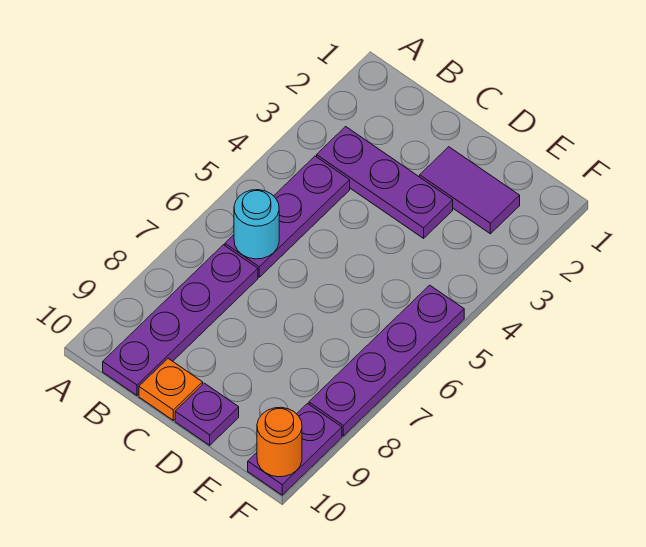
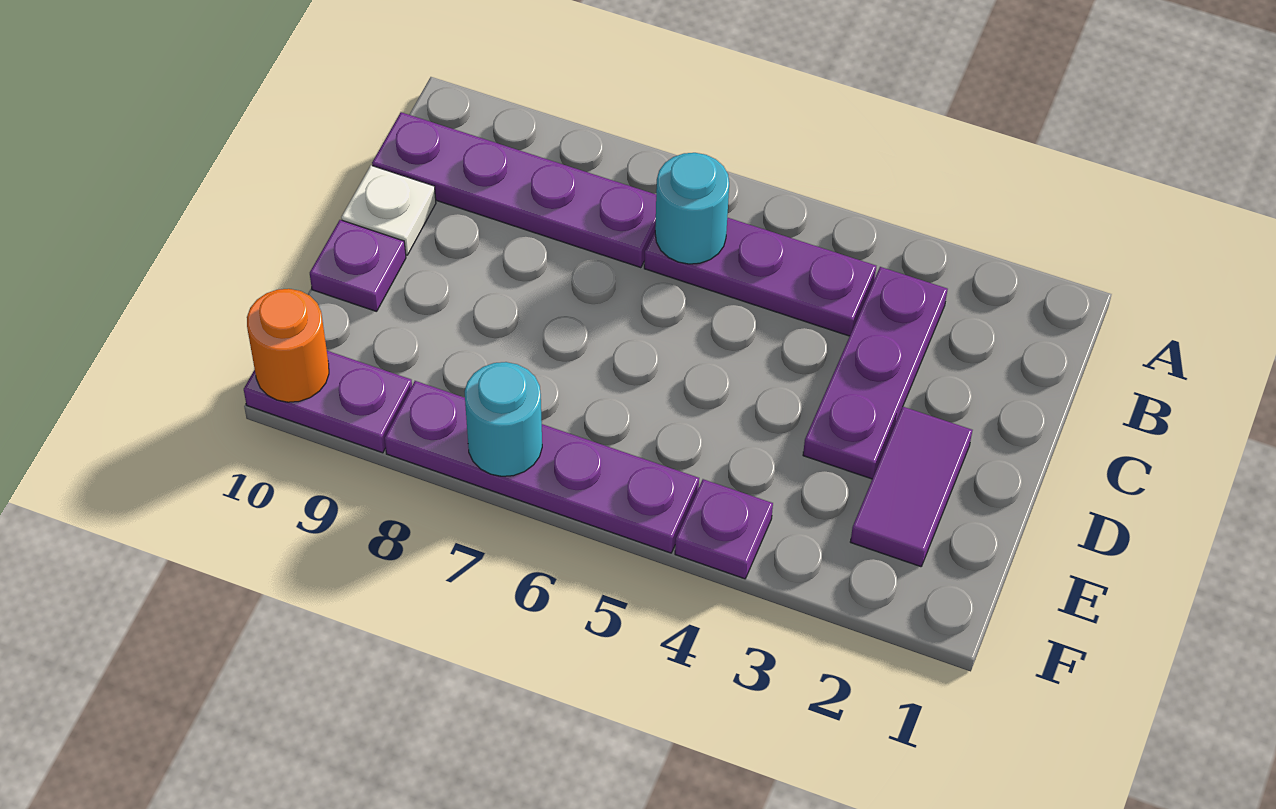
orange plate C10 level 1 -> white plate C10 level 1
none -> purple plate F4 level 1
none -> cyan round brick F7 level 2

